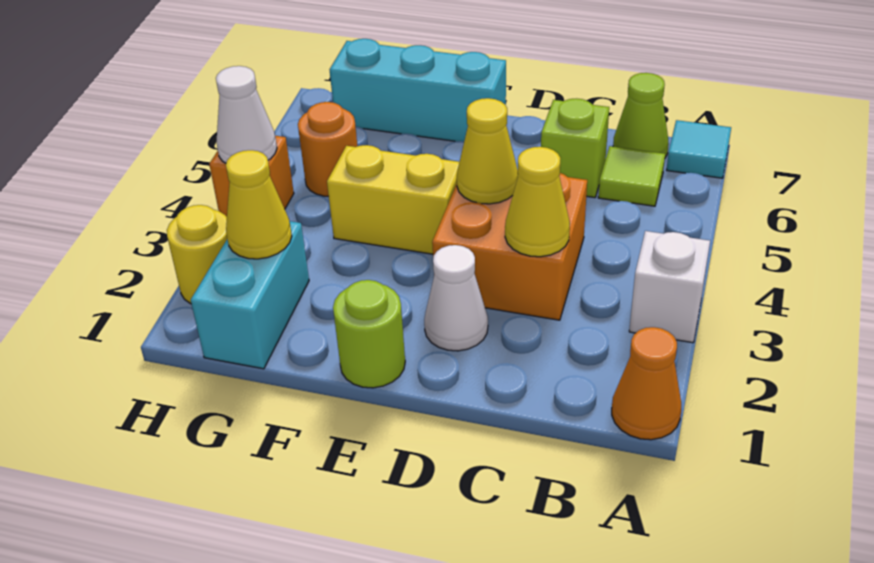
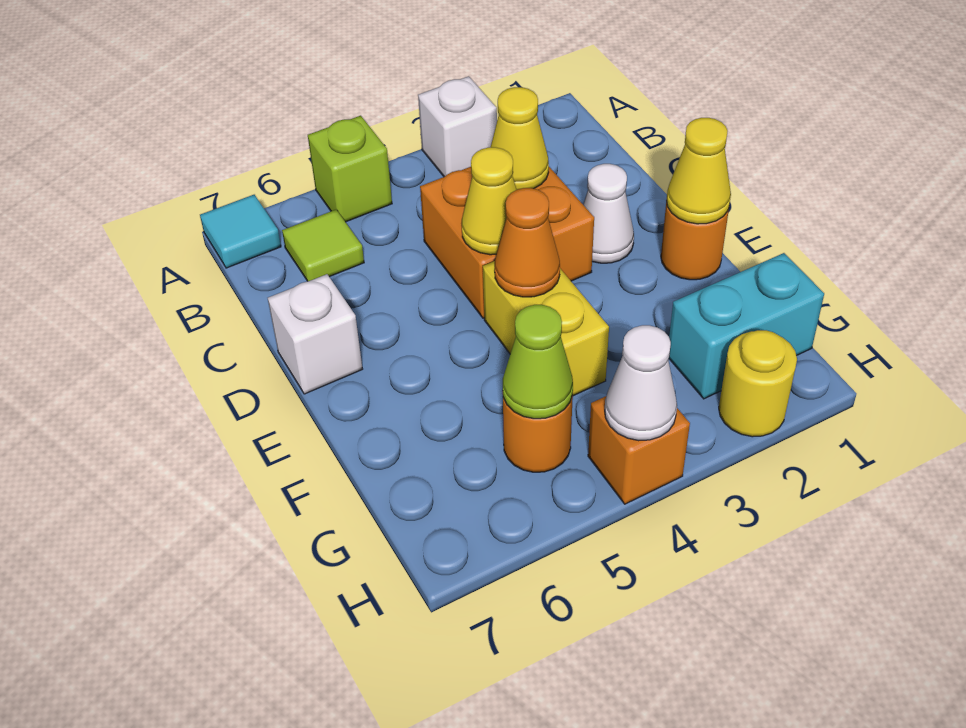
orange cone A1 level 1 -> orange cone E4 level 2
lime cone B7 level 1 -> lime cone G5 level 2
lime brick C6 level 1 -> lime brick A5 level 1
none -> white brick D7 level 1
lime round brick E1 level 1 -> orange round brick E1 level 1
cyan brick E7:G7 level 1 -> none
yellow cone G2 level 2 -> yellow cone E1 level 2

